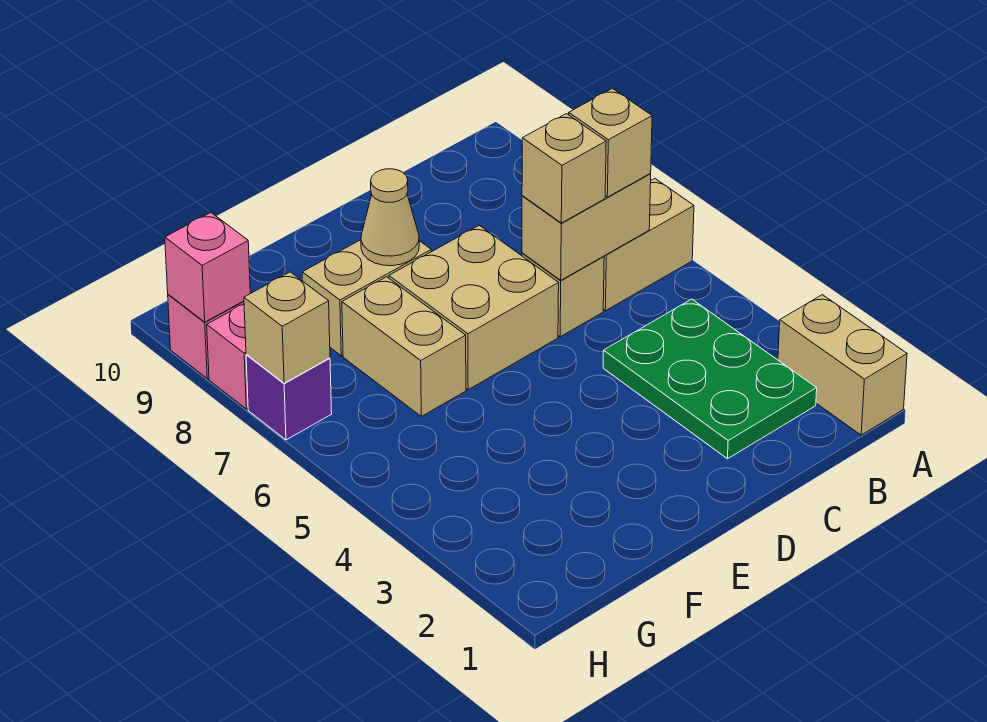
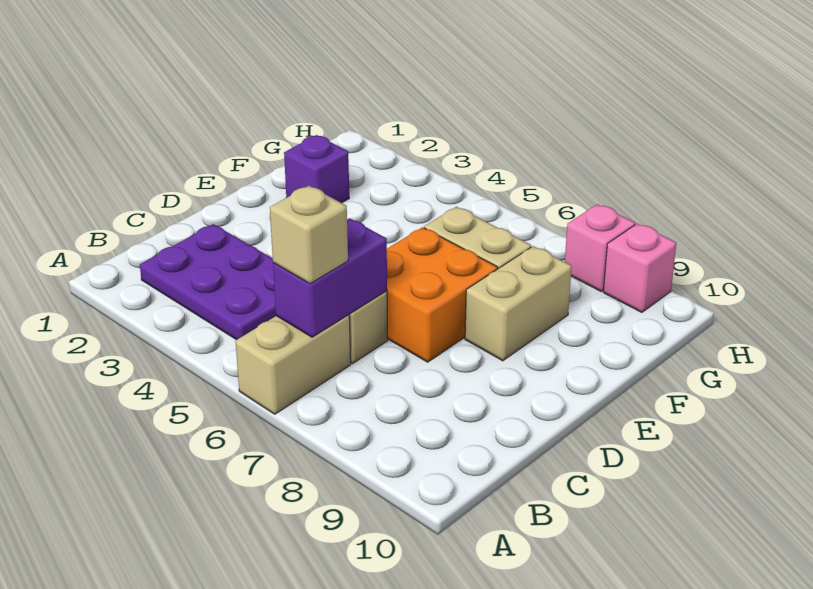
tan brick A1:A2 level 1 -> none
green plate B2:C4 level 1 -> purple plate B2:C4 level 1
tan brick B6:C6 level 2 -> purple brick B6:C6 level 2
tan brick C6 level 3 -> none
tan brick D6:E7 level 1 -> orange brick D6:E7 level 1
tan cone E8 level 2 -> none
purple brick H7 level 1 -> purple brick F2 level 1
tan brick H7 level 2 -> none
pink brick H9 level 2 -> none

